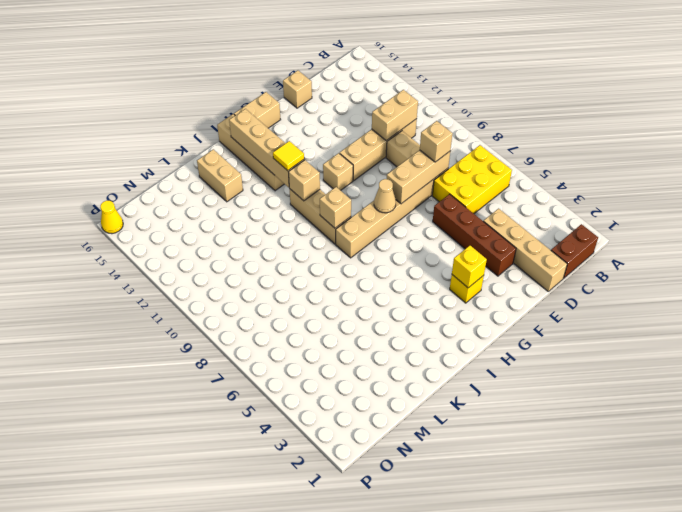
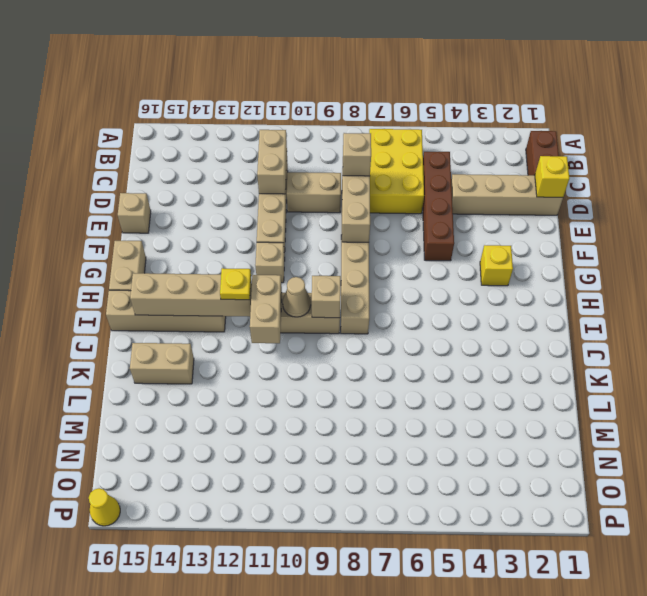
brown brick E3:E6 level 1 -> brown brick C5:F5 level 1
yellow brick G3 level 2 -> yellow brick D1 level 2
tan cone G8 level 2 -> tan cone I10 level 2
tan brick I11 level 2 -> tan brick I11:J11 level 2
yellow tile I12 level 3 -> yellow plate I12 level 3

